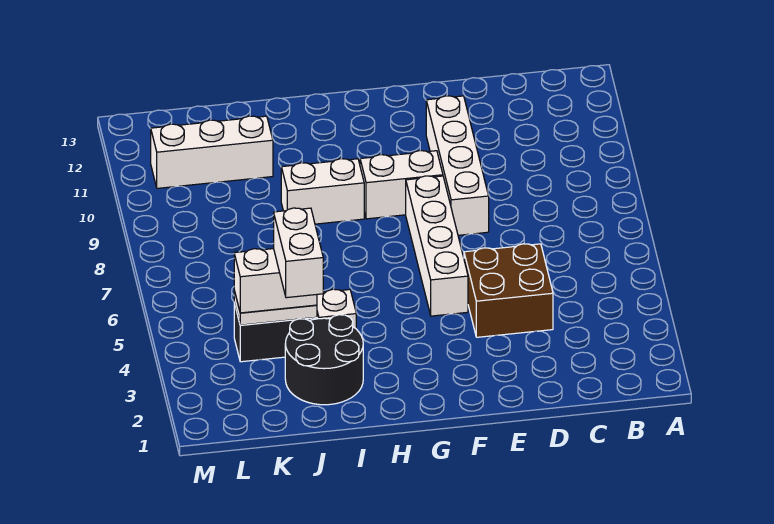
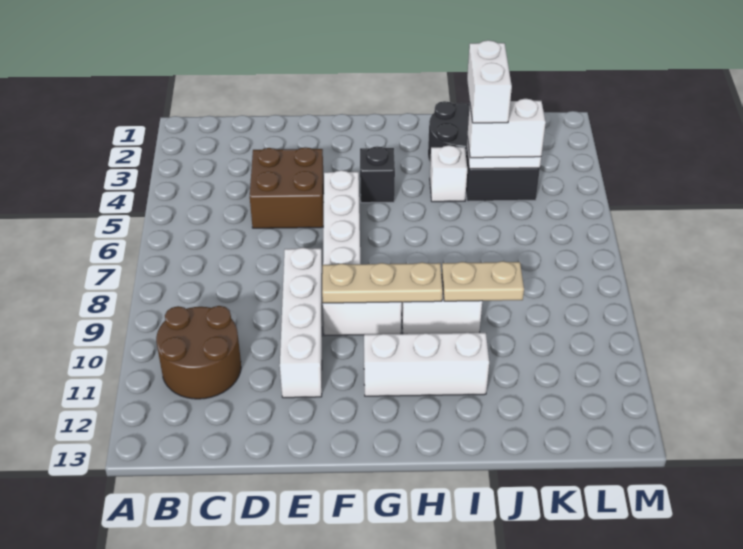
none -> brown round brick B10:C11 level 1
none -> tan plate F9:H9 level 2
none -> black brick G4 level 1
none -> tan plate I9:J9 level 2
white brick J11:L11 level 1 -> white brick G11:I11 level 1

